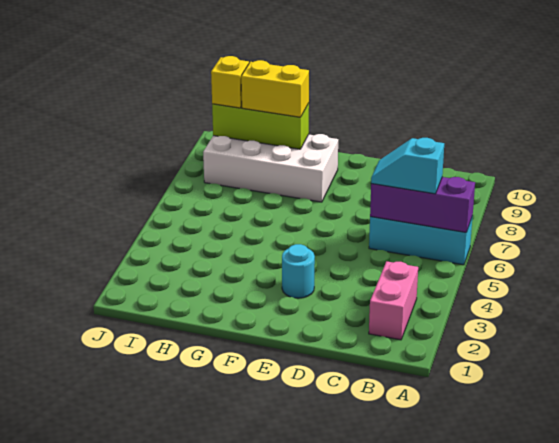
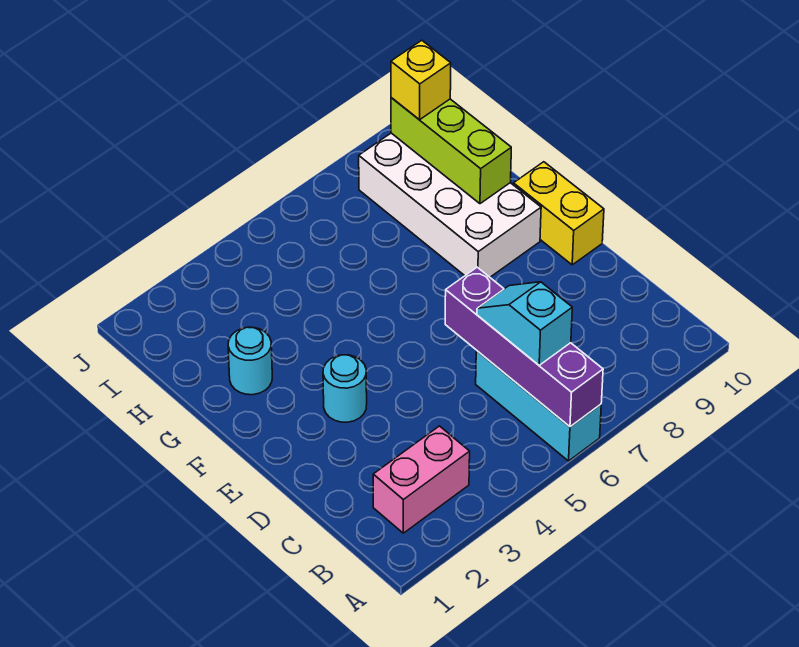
purple brick A6:C6 level 2 -> purple brick A6:D6 level 2
none -> cyan round brick G2 level 1
yellow brick G9:H9 level 3 -> yellow brick E10:F10 level 1

